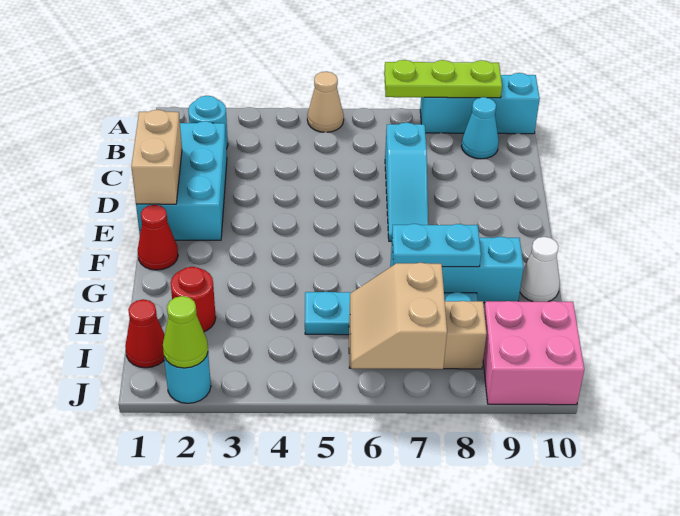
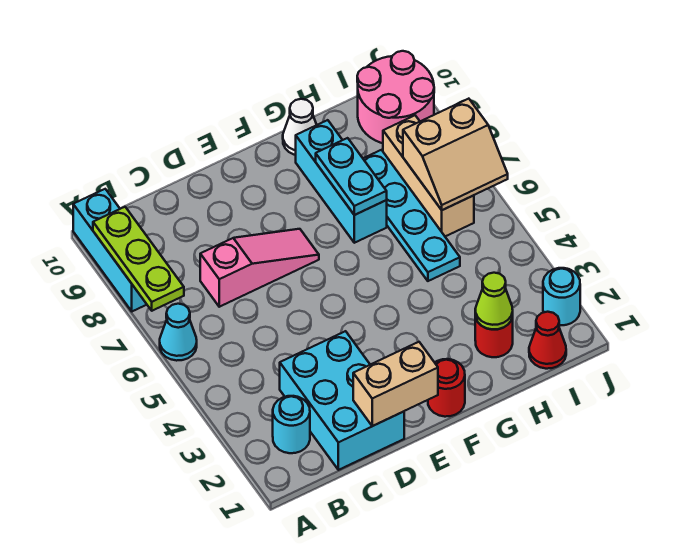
tan cone A5 level 1 -> none
cyan cone B9 level 1 -> cyan cone A6 level 1
cyan brick C1:E2 level 1 -> cyan brick C1:D3 level 1
cyan slope C7:E7 level 1 top C -> pink slope C7:E7 level 1 top C
red cone F1 level 1 -> red round brick F1 level 1
pink brick I9:J10 level 1 -> pink round brick I9:J10 level 1
lime cone J2 level 2 -> lime cone H2 level 2

